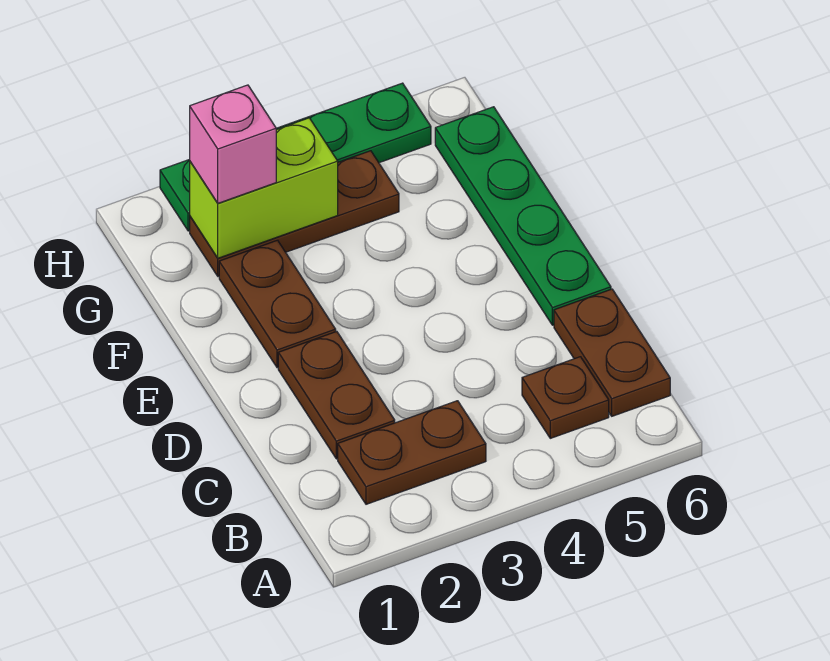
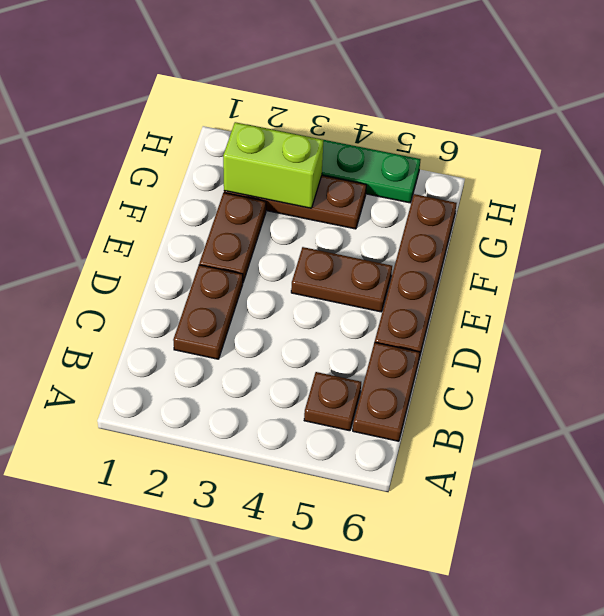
brown plate B2:B3 level 1 -> brown plate E4:E5 level 1
green plate D6:G6 level 1 -> brown plate D6:G6 level 1
pink brick G2 level 3 -> none

